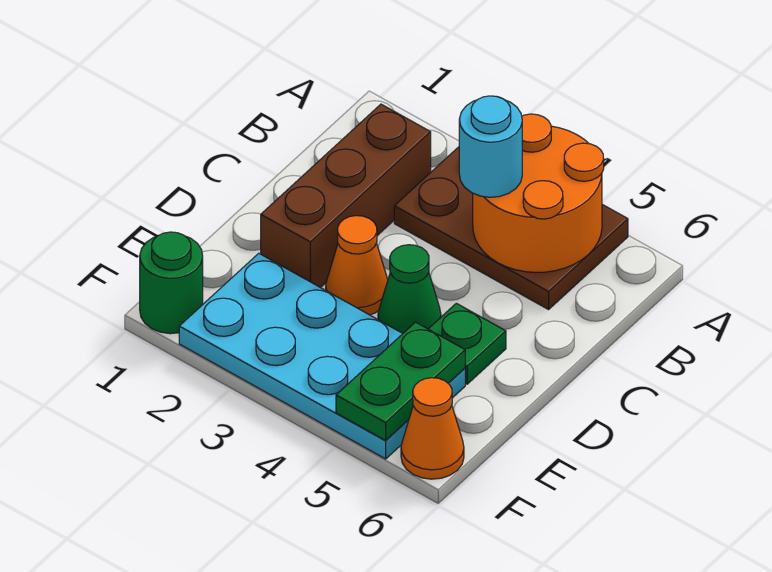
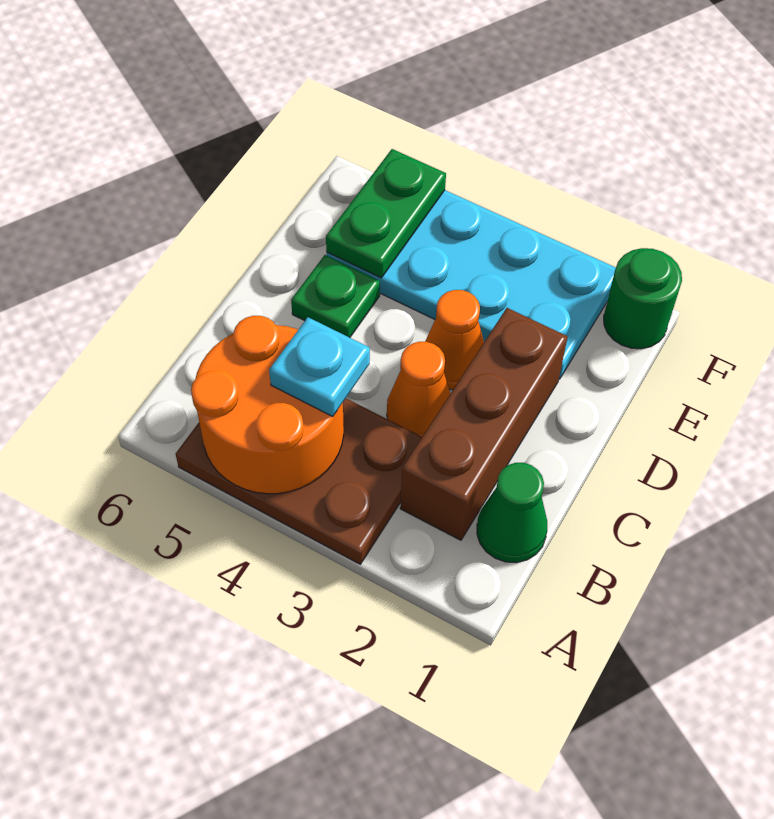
cyan round brick B4 level 3 -> cyan plate B4 level 3
green cone D4 level 1 -> green cone B1 level 1
orange cone F6 level 1 -> orange cone C3 level 1

